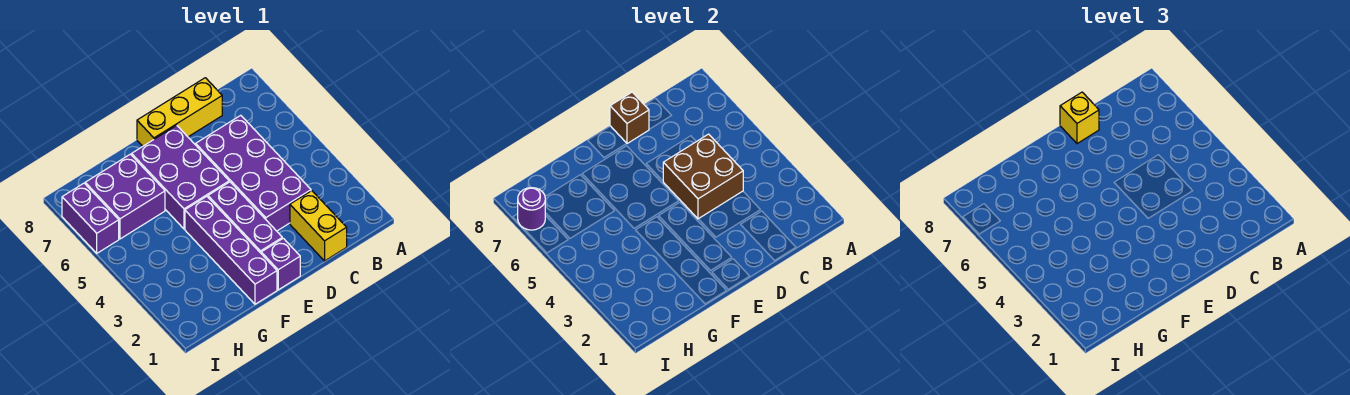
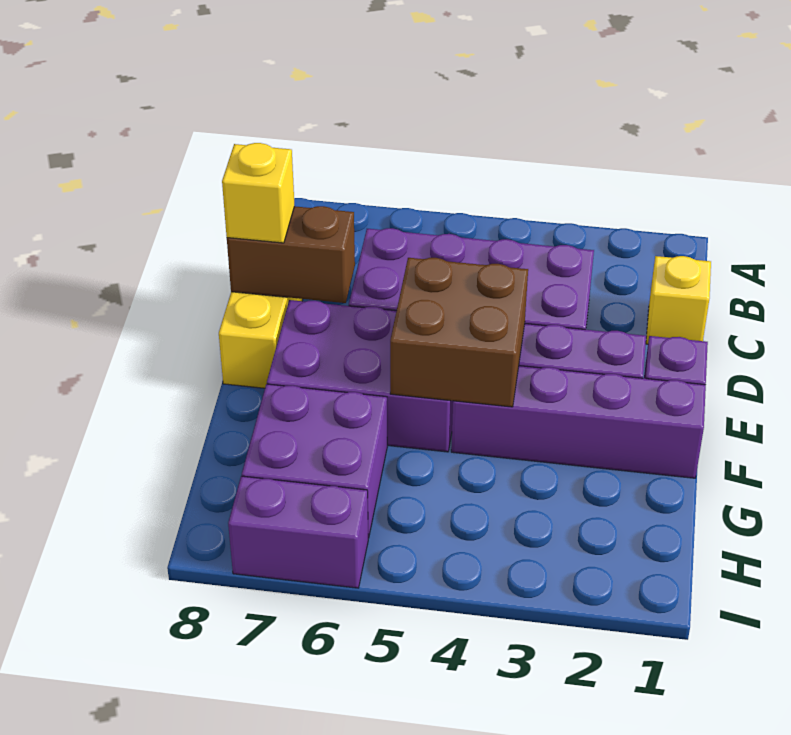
yellow brick C1:C2 level 1 -> yellow brick C1 level 1
brown brick C4:D5 level 2 -> brown brick E4:F5 level 2
brown brick D8 level 2 -> brown brick D7:D8 level 2
purple round brick I7 level 2 -> none

